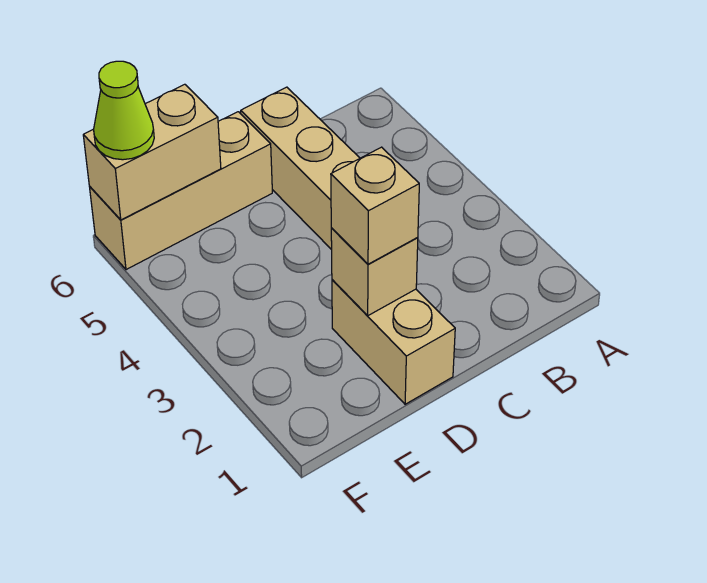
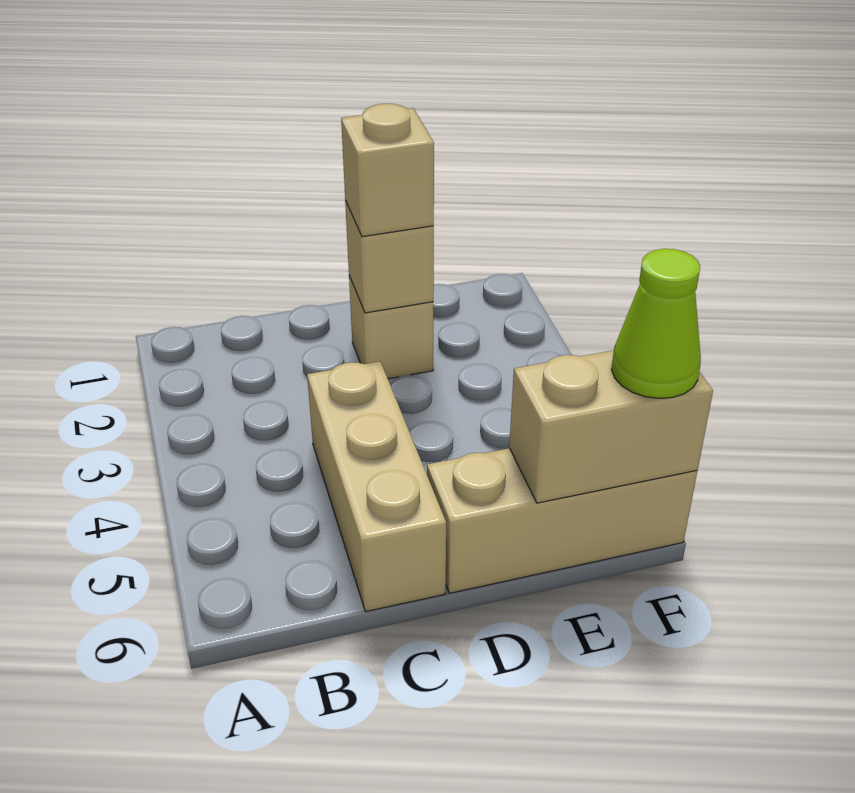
tan brick D1:D2 level 1 -> tan brick D2 level 1

